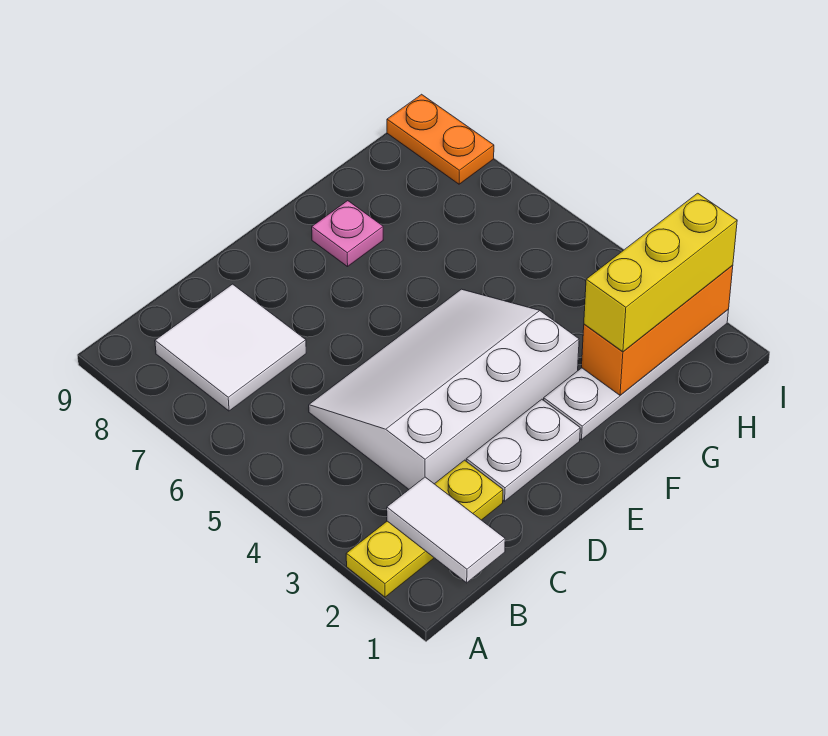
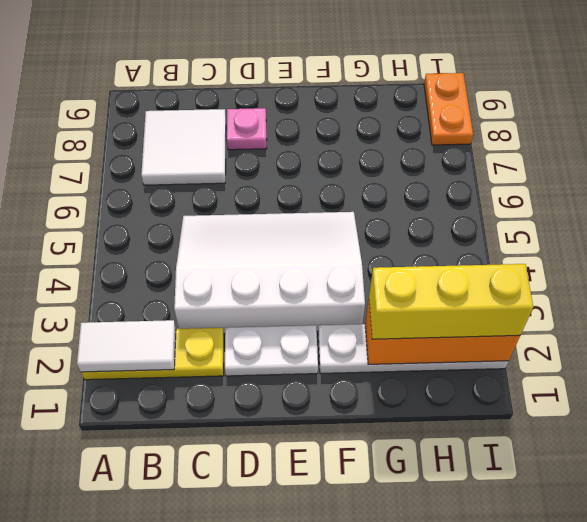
white tile B1:B2 level 2 -> white tile A2:B2 level 2
pink plate F8 level 1 -> pink plate D8 level 1

